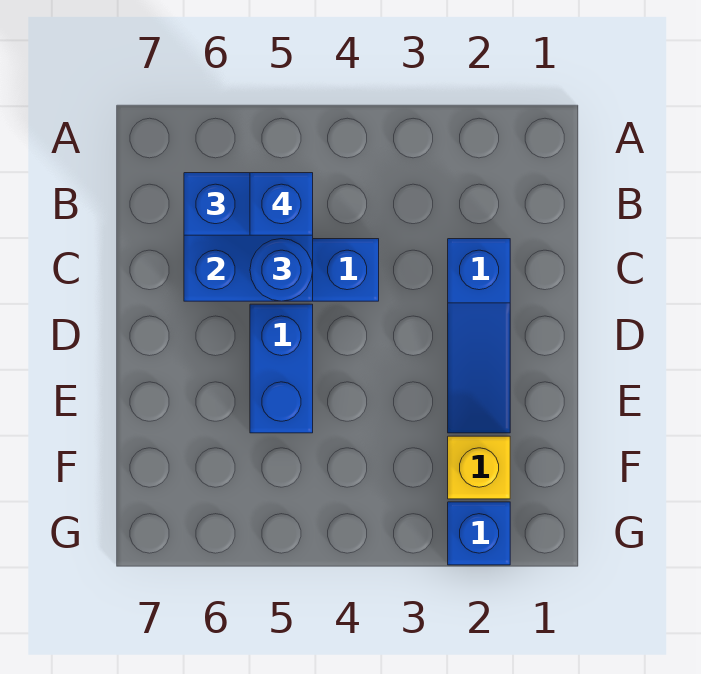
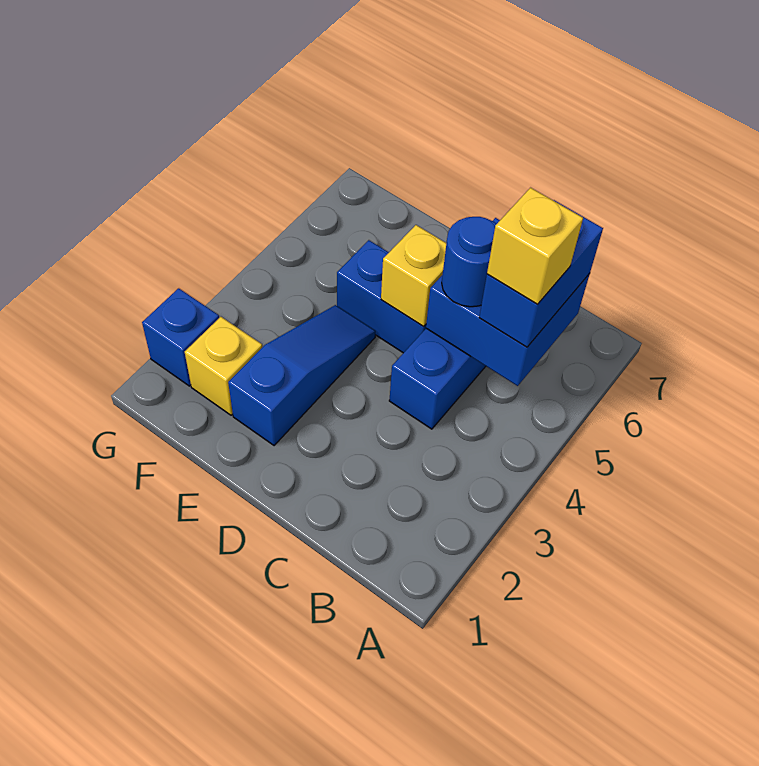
blue brick B5 level 4 -> yellow brick B5 level 4
blue slope C2:E2 level 1 top C -> blue slope E2:E4 level 1 top 2
none -> yellow brick D5 level 2

